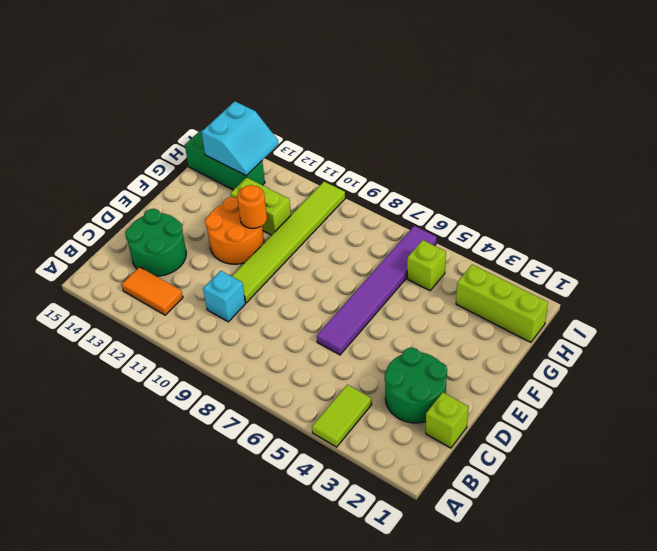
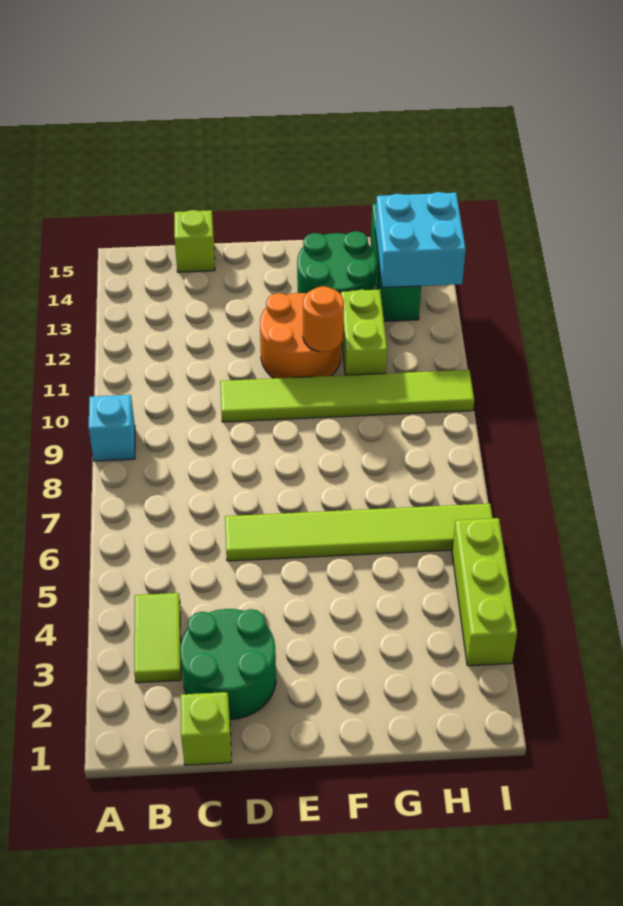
lime tile A4:B4 level 1 -> lime tile B3:B4 level 1
orange tile B12:B13 level 1 -> none
cyan brick C10 level 1 -> cyan brick A9 level 1
green round brick C13:D14 level 1 -> green round brick F13:G14 level 1
purple tile D6:I6 level 1 -> lime tile D6:I6 level 1
lime brick H1:H3 level 1 -> lime brick I3:I5 level 1
lime brick H5 level 1 -> lime brick C15 level 1
cyan slope H13:I14 level 2 top 14 -> cyan brick H13:I14 level 2

